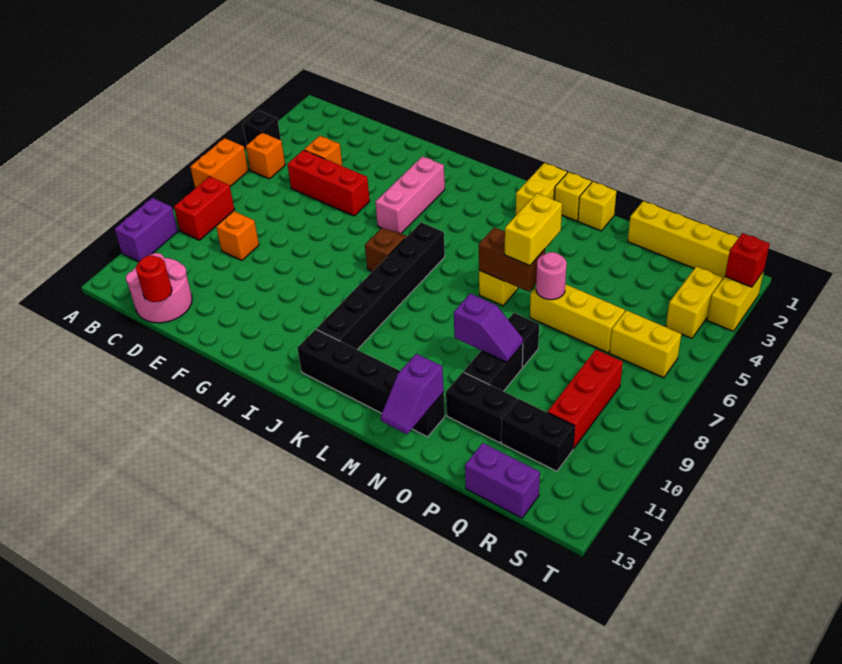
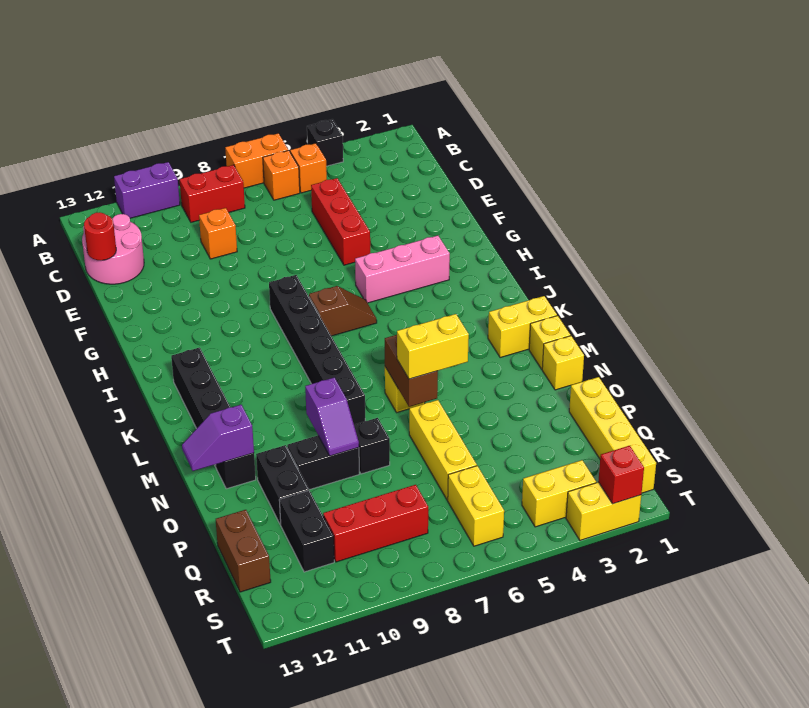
orange brick D4 level 1 -> orange brick B6 level 1
black brick J6:J11 level 1 -> black brick H8:M8 level 1
pink round brick O6 level 2 -> none
purple brick Q13:R13 level 1 -> brown brick Q13:R13 level 1

